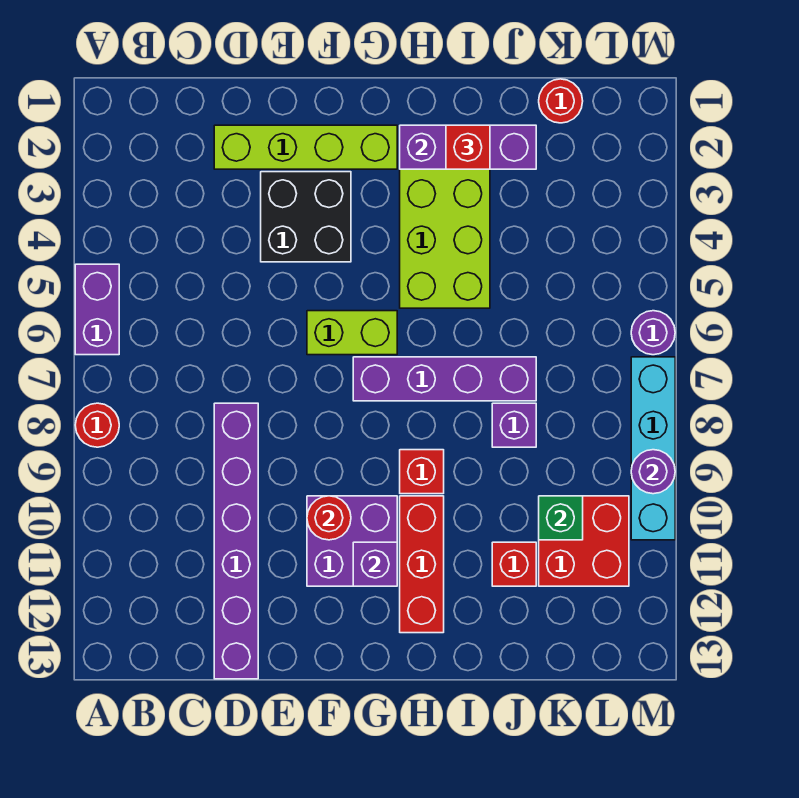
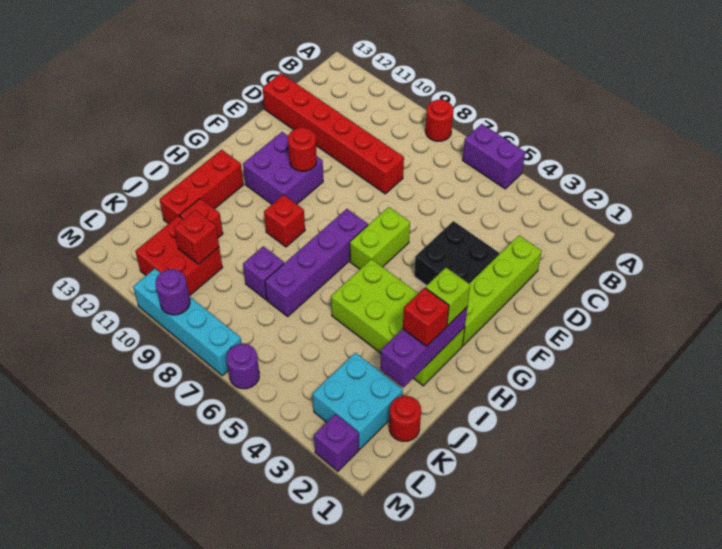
purple brick D8:D13 level 1 -> red brick D8:D13 level 1
purple brick G11 level 2 -> purple brick M2 level 1
none -> lime brick H2 level 3
red brick H10:H12 level 1 -> red brick H12:J12 level 1
none -> cyan brick K2:L3 level 1
green brick K10 level 2 -> red brick K10 level 2

